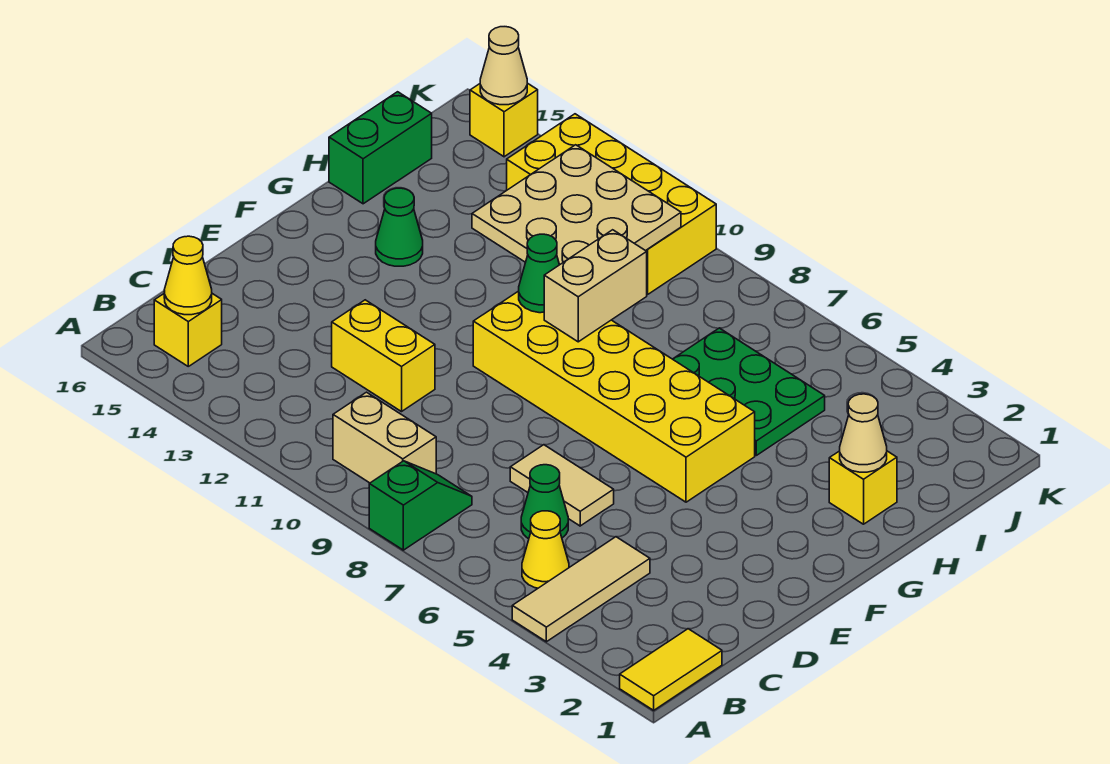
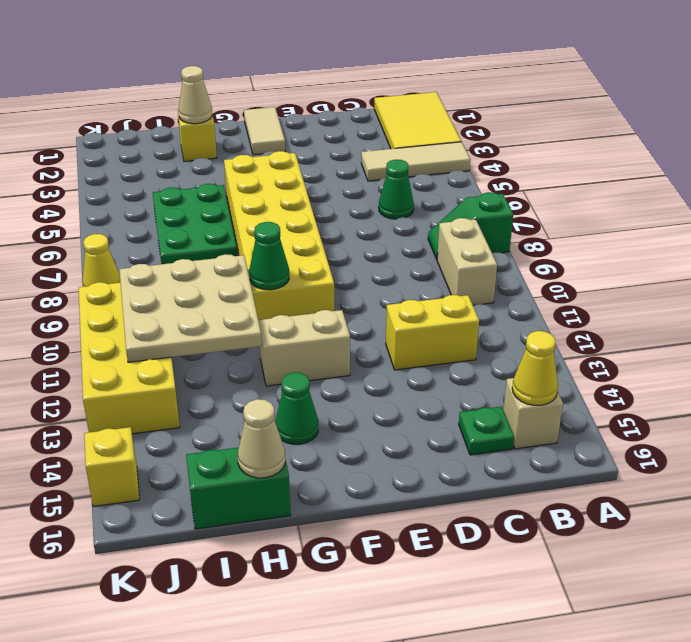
yellow tile A1:B1 level 1 -> yellow tile A1:B3 level 1
yellow cone B5 level 1 -> yellow cone K8 level 1
yellow brick B15 level 1 -> tan brick B15 level 1
none -> green plate C15 level 1
tan tile D6:D7 level 1 -> tan tile F1:F2 level 1
yellow brick D11:D12 level 1 -> yellow brick C12:D12 level 1
tan brick G9:H9 level 2 -> tan brick F12:G12 level 1
tan cone K15 level 2 -> tan cone H16 level 2

